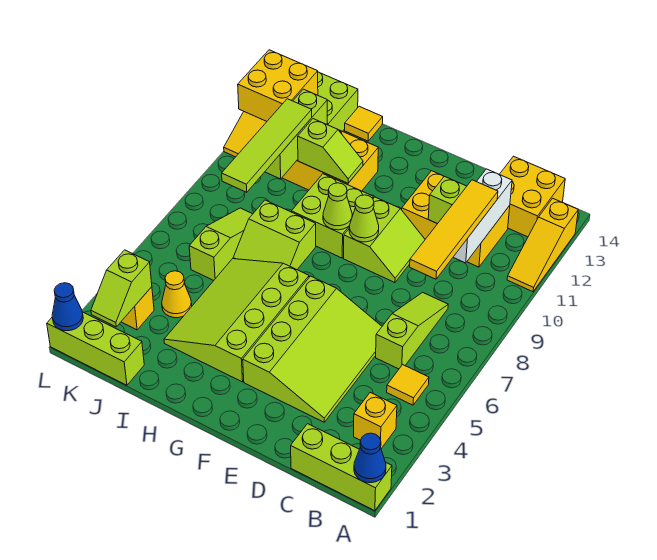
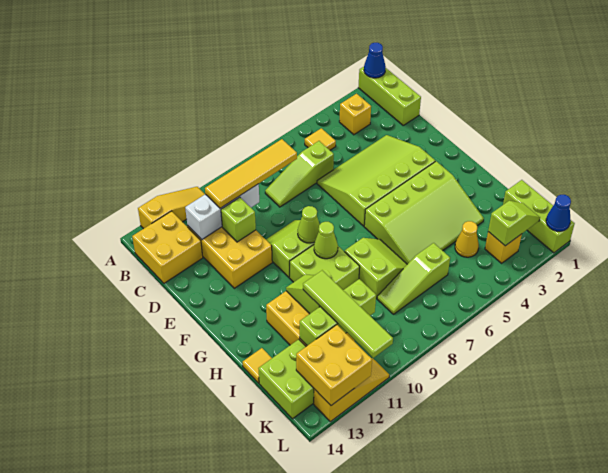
lime tile J8:J11 level 3 -> lime tile I11:L11 level 3

